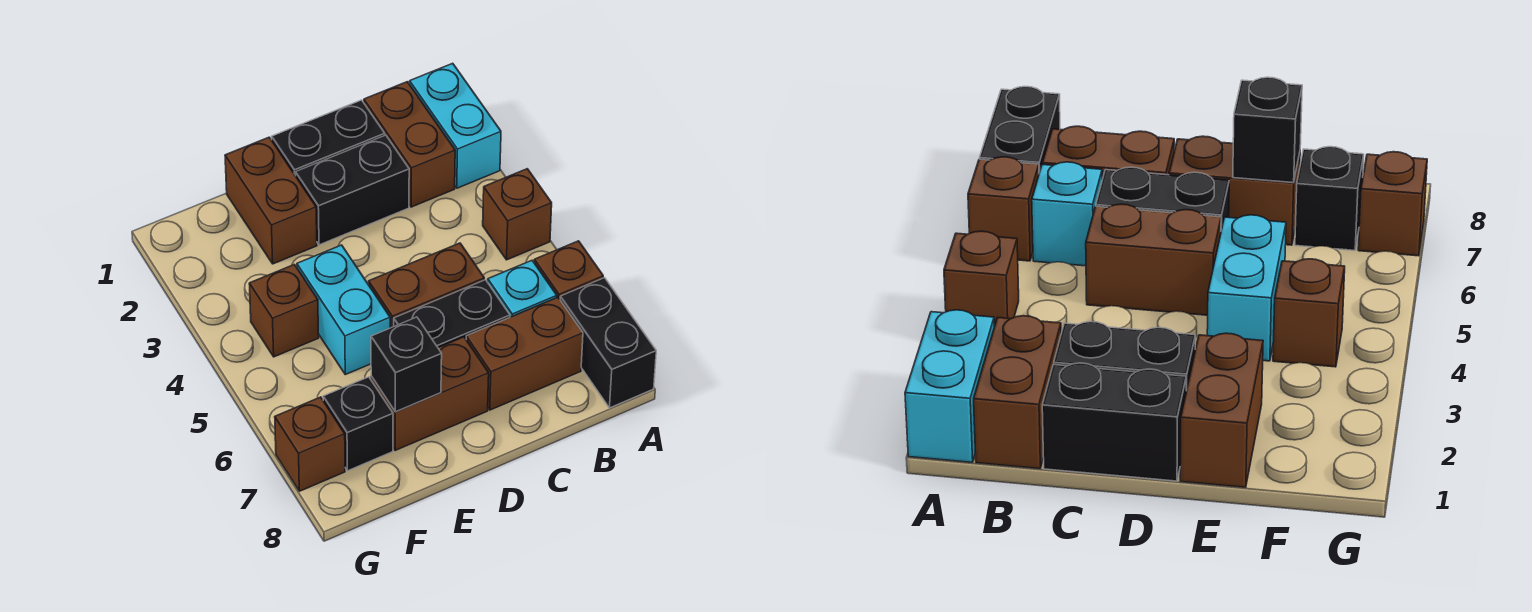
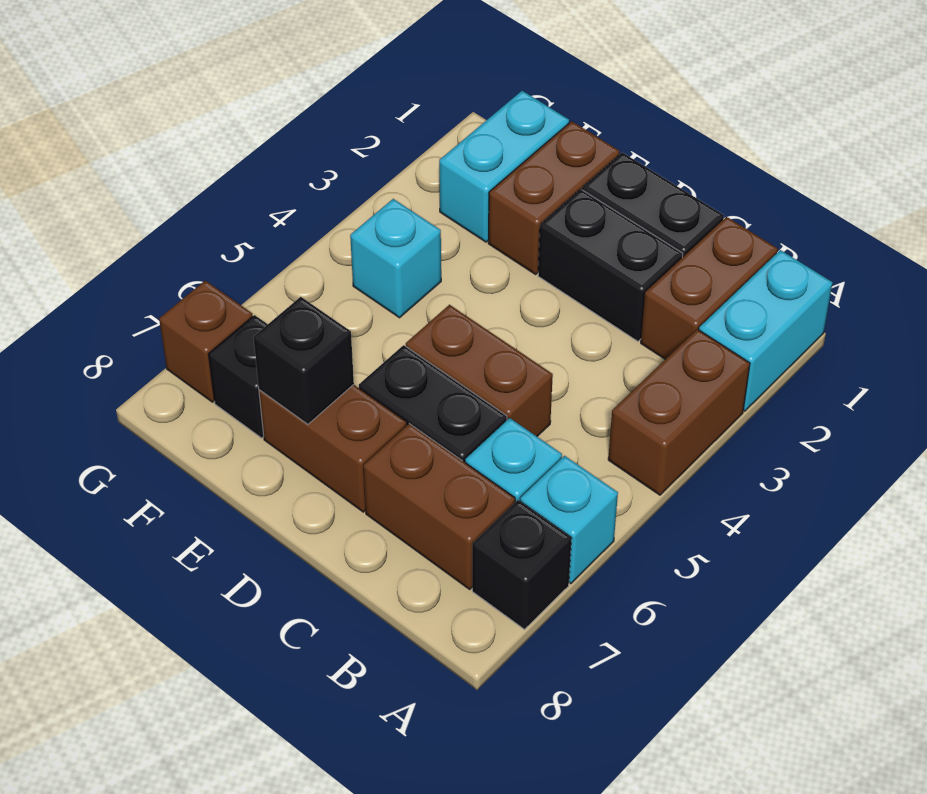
brown brick A4 level 1 -> brown brick A3:A4 level 1
brown brick A6 level 1 -> cyan brick A6 level 1
black brick A7:A8 level 1 -> black brick A7 level 1
cyan brick E4:E5 level 1 -> cyan brick F1:F2 level 1
brown brick F4 level 1 -> cyan brick F4 level 1

